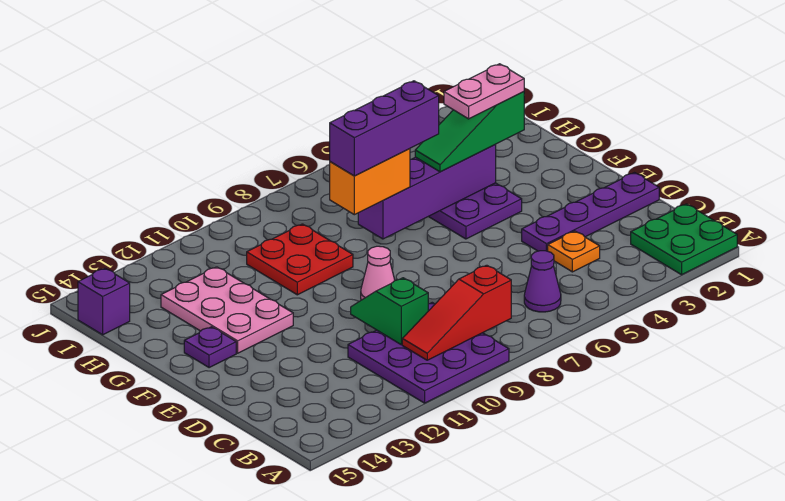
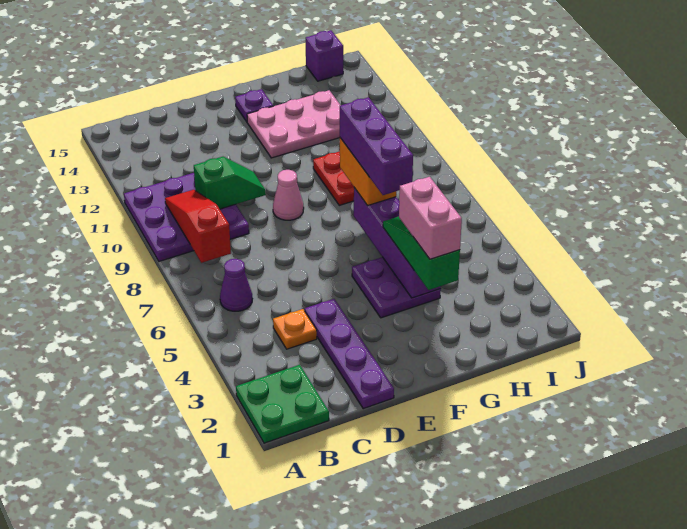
pink plate G3:G4 level 4 -> pink brick G3:G4 level 4

